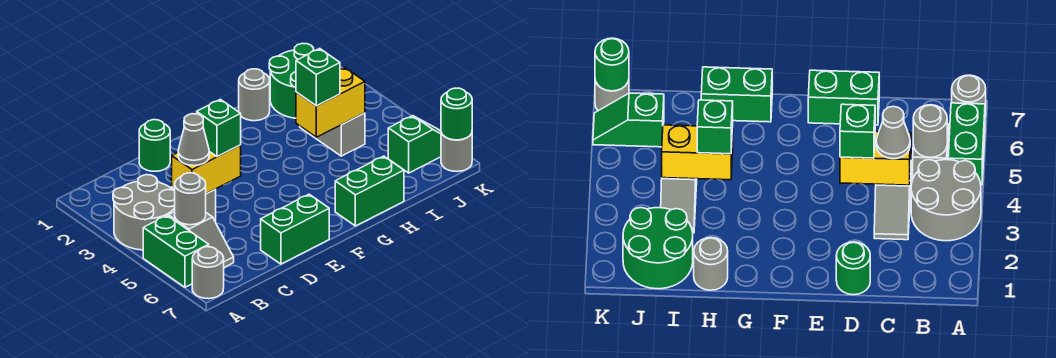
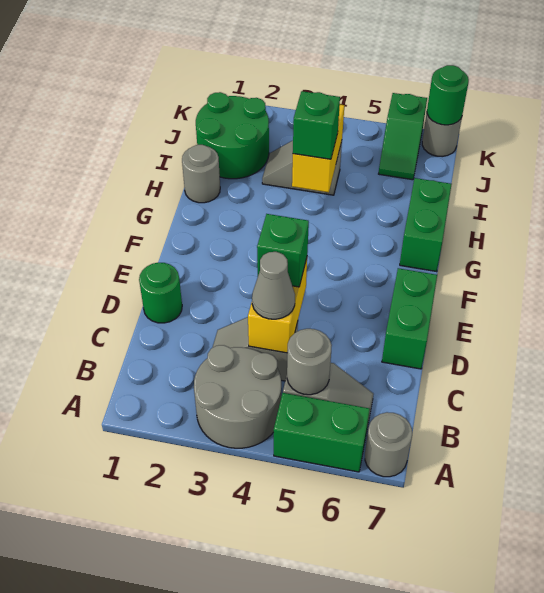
green slope J6:K6 level 1 top J -> green slope J6:K6 level 1 top K

